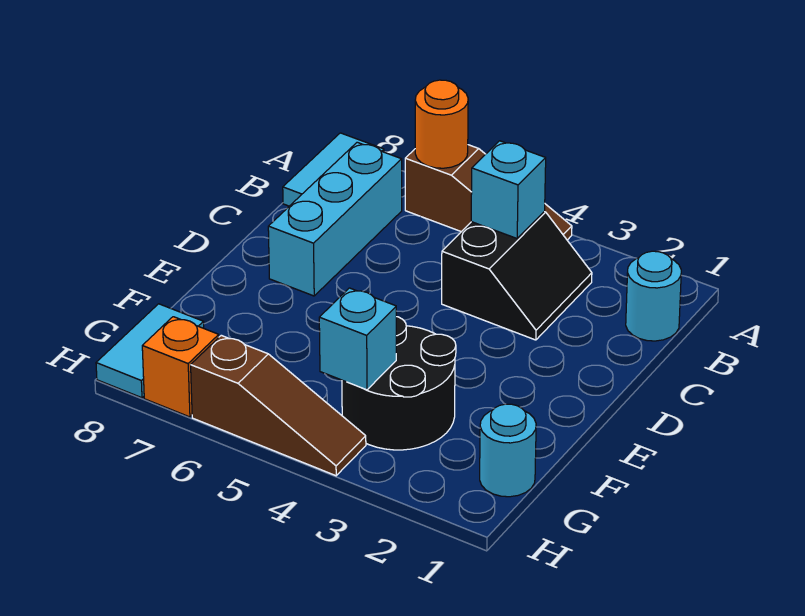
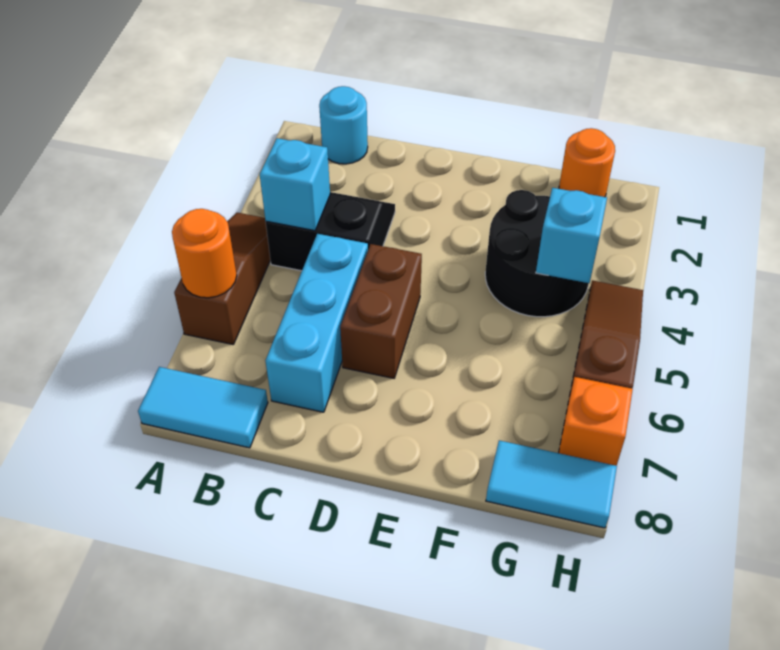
cyan brick B7:D7 level 1 -> cyan brick C5:C7 level 1
none -> brown brick D5:D6 level 1
cyan round brick G1 level 1 -> orange round brick G1 level 1

